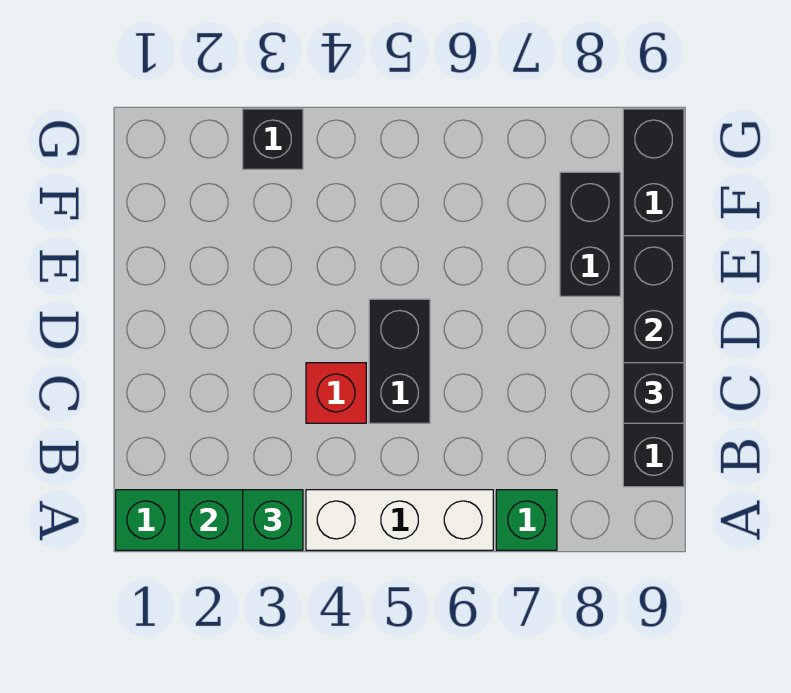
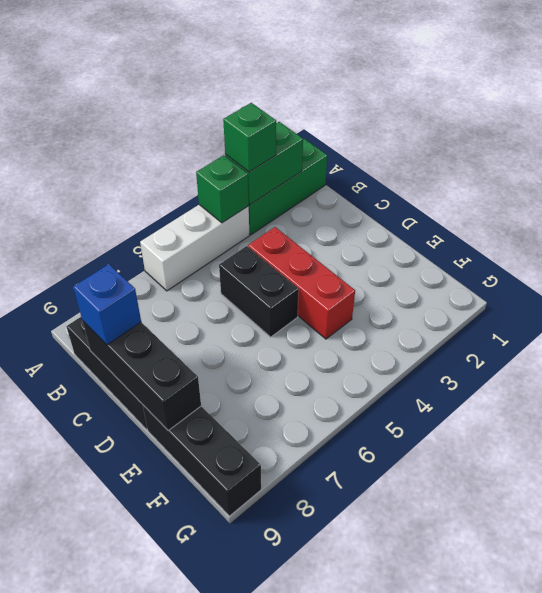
green brick A7 level 1 -> green brick A4 level 2
red brick C4 level 1 -> red brick C4:E4 level 1
black brick C9 level 3 -> blue brick C9 level 3
black brick E8:F8 level 1 -> none
black brick G3 level 1 -> none

